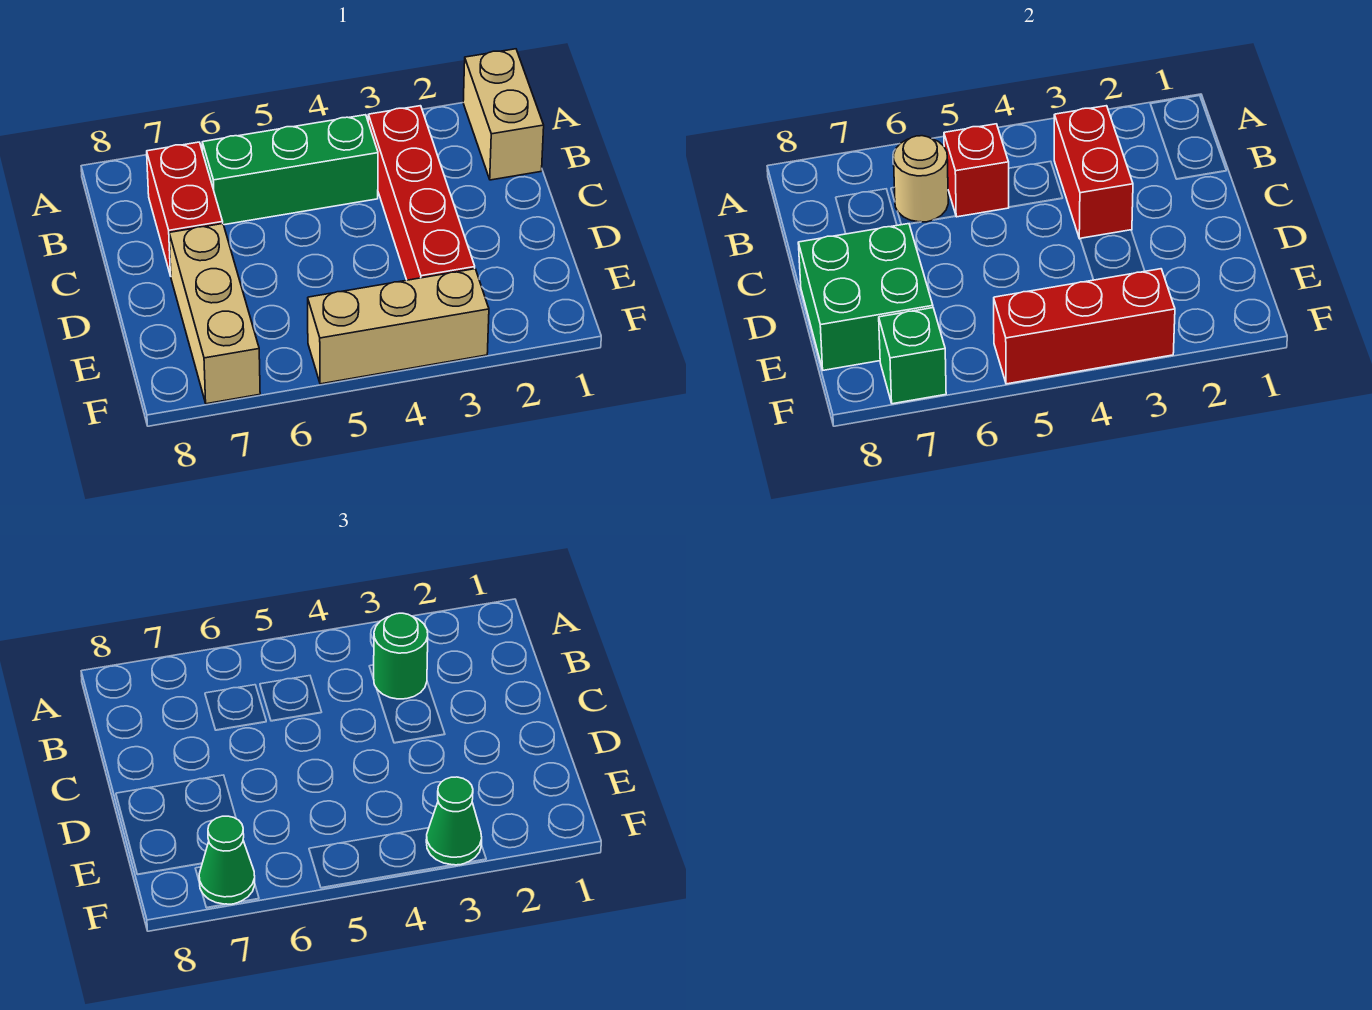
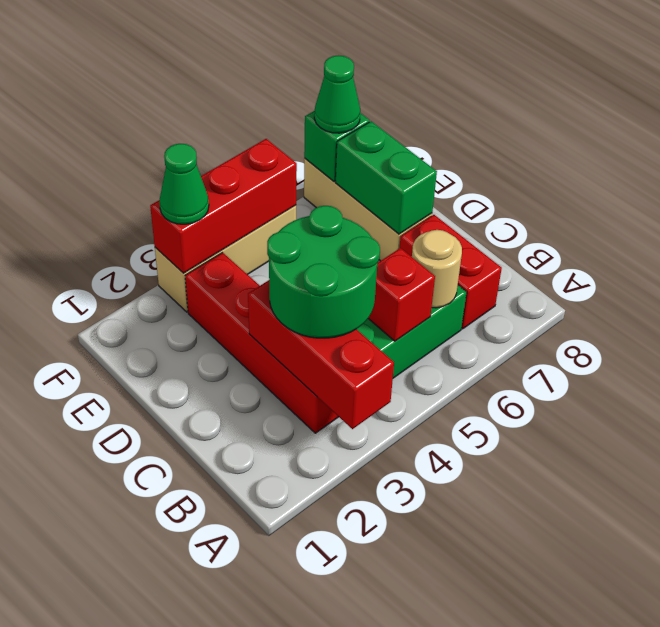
tan brick A1:B1 level 1 -> none
red brick B3:C3 level 2 -> red brick A3:C3 level 2
green round brick B3 level 3 -> green round brick B3:C4 level 3
green brick D7:E8 level 2 -> green brick D7:E7 level 2

